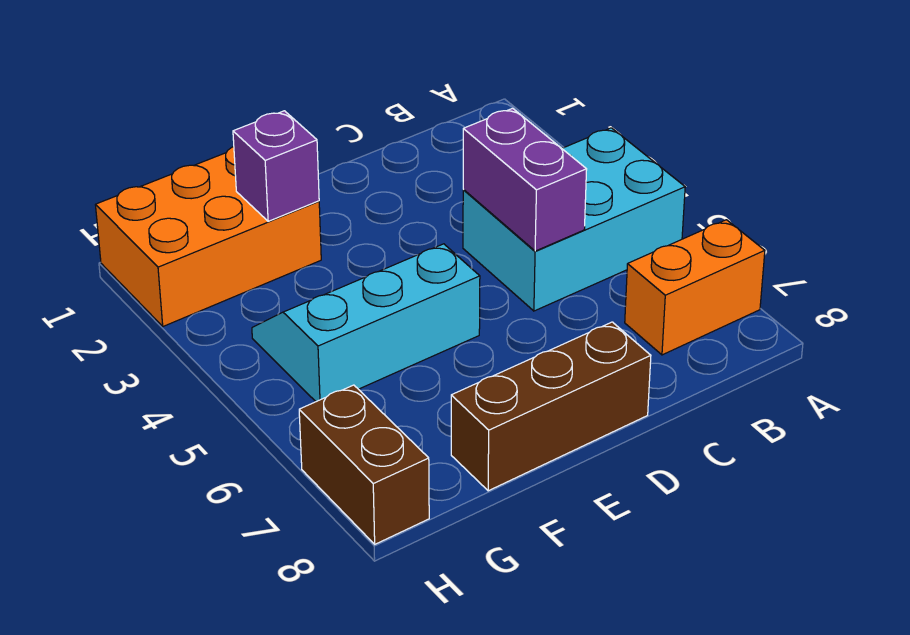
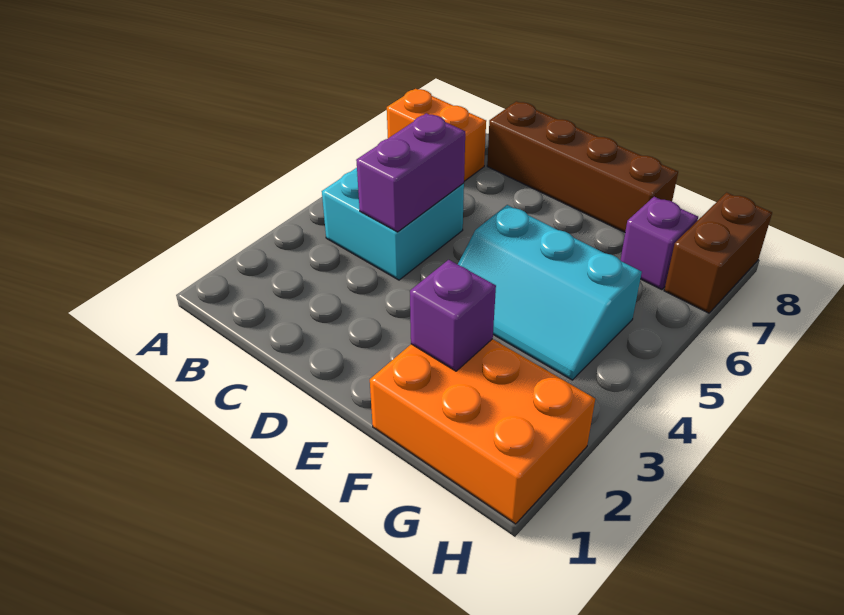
cyan brick A4:C5 level 1 -> cyan brick B4:C5 level 1
brown brick D8:F8 level 1 -> brown brick C8:F8 level 1
none -> purple brick G7 level 1

